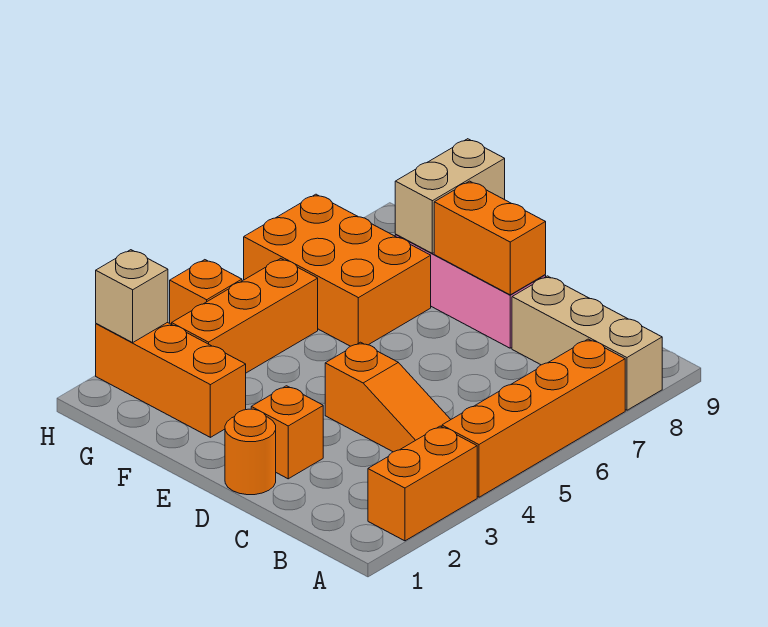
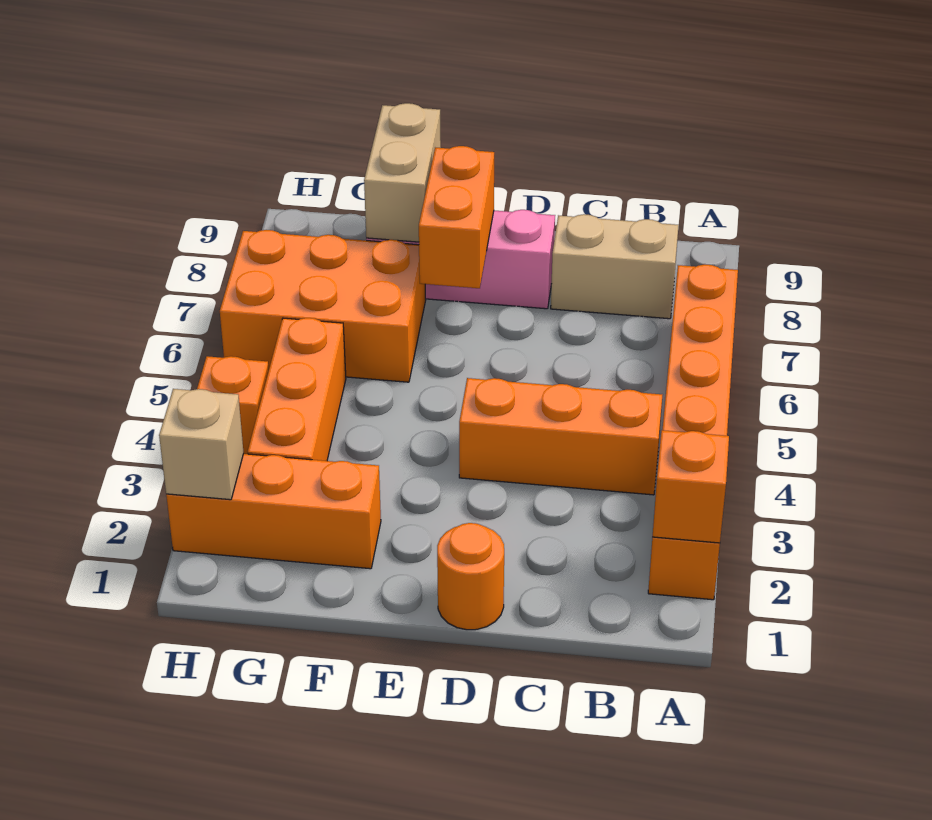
tan brick A8:C8 level 1 -> tan brick B8:C8 level 1
orange slope B4:D4 level 1 top D -> orange brick B4:D4 level 1
orange brick D2 level 1 -> orange brick A2 level 2
orange brick D8:E8 level 2 -> orange brick E7:E8 level 2

